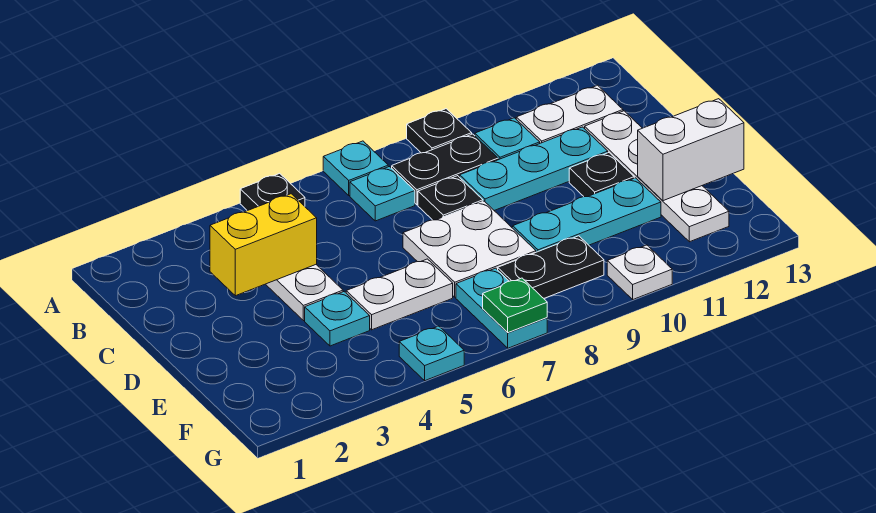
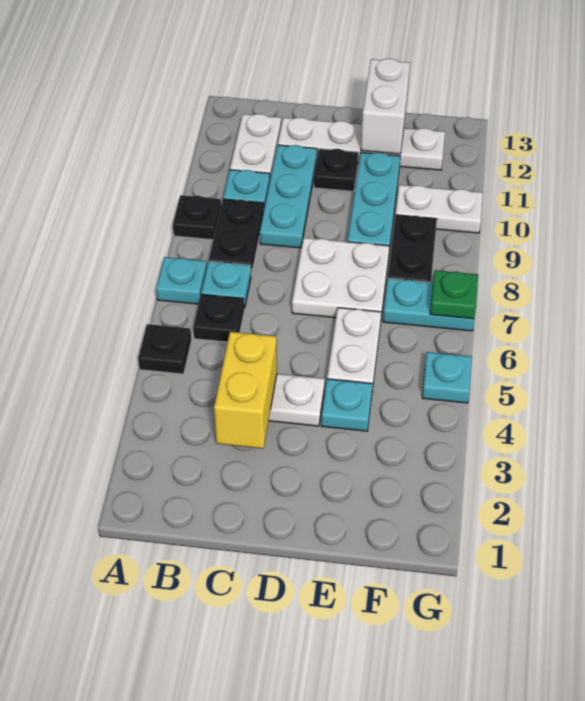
black plate C8 level 1 -> black plate B6 level 1
white plate G10 level 1 -> white plate F10:G10 level 1

